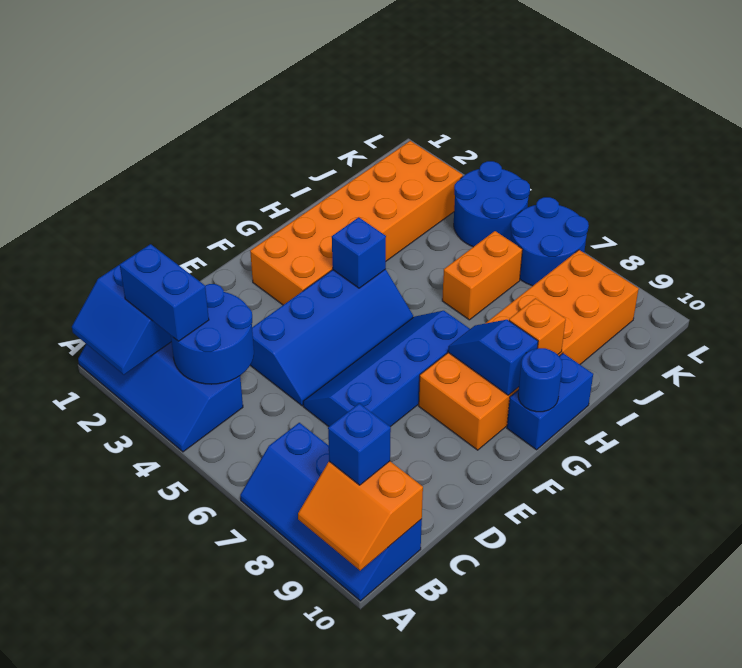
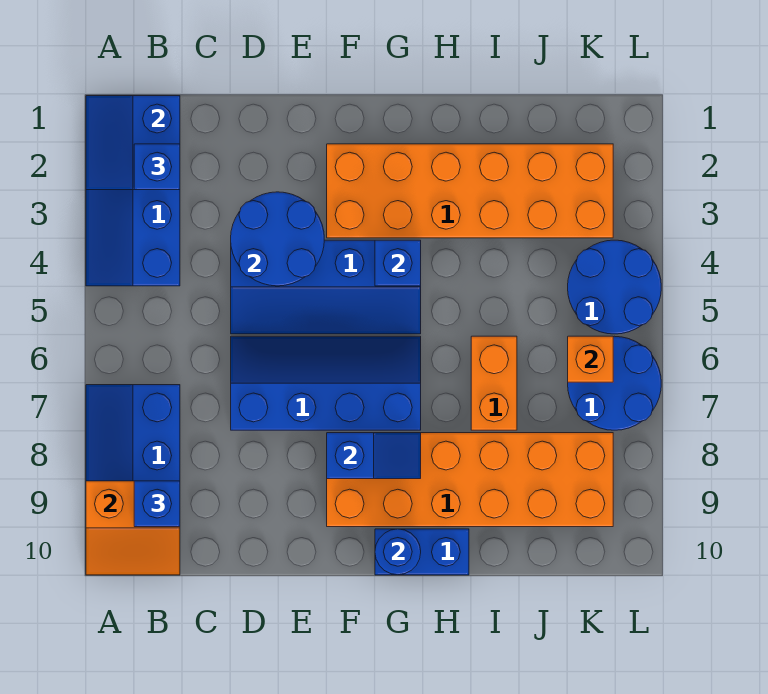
orange slope A9:B10 level 2 top B -> orange slope A9:B10 level 2 top 9
blue brick B2:B3 level 3 -> blue brick B2 level 3
blue round brick B3:C4 level 2 -> blue round brick D3:E4 level 2
blue slope G8:G9 level 2 top 9 -> blue slope F8:G8 level 2 top F
orange brick H9 level 2 -> orange brick K6 level 2
orange brick I6:J6 level 1 -> orange brick I6:I7 level 1

